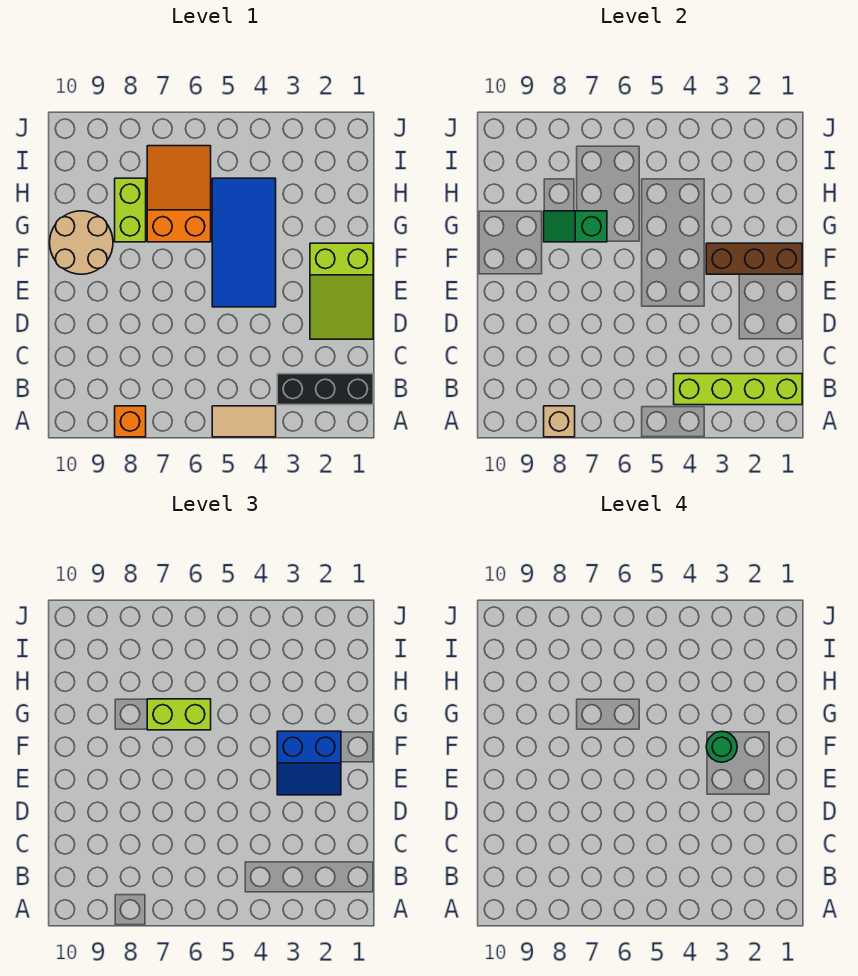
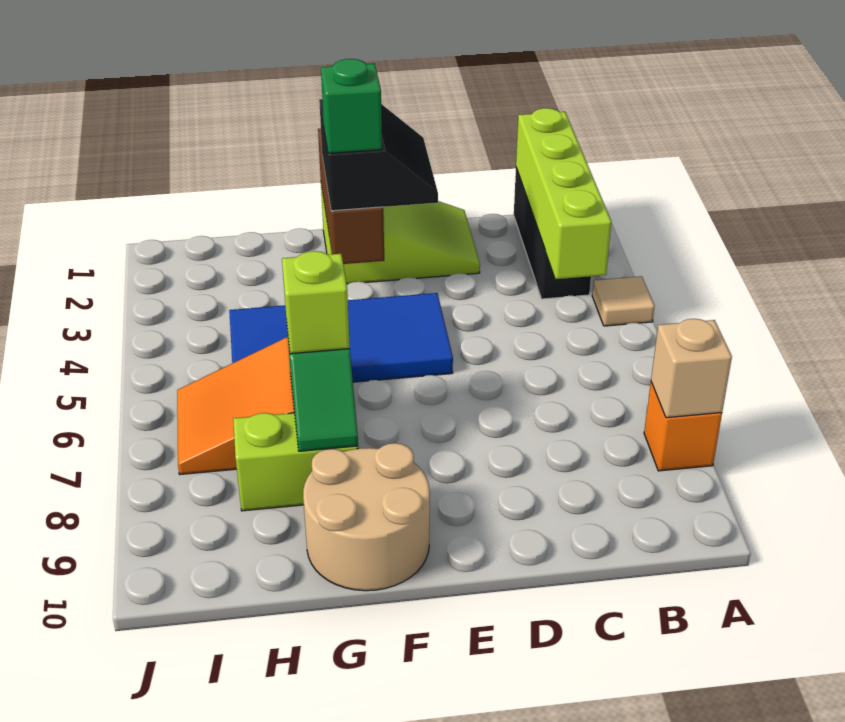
tan tile A4:A5 level 1 -> tan tile A4 level 1
blue slope E2:F3 level 3 top F -> black slope E2:F3 level 3 top F
green round brick F3 level 4 -> green brick F3 level 4
lime brick G6:G7 level 3 -> lime brick G7 level 3

